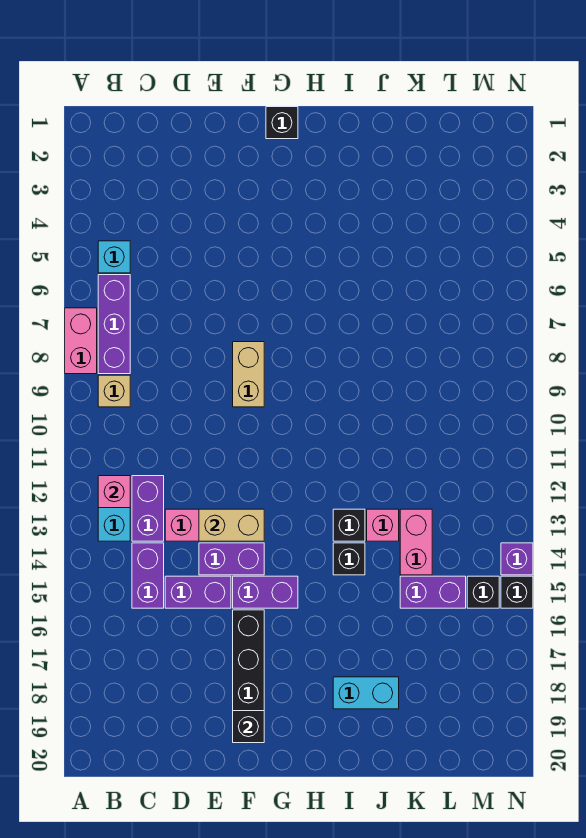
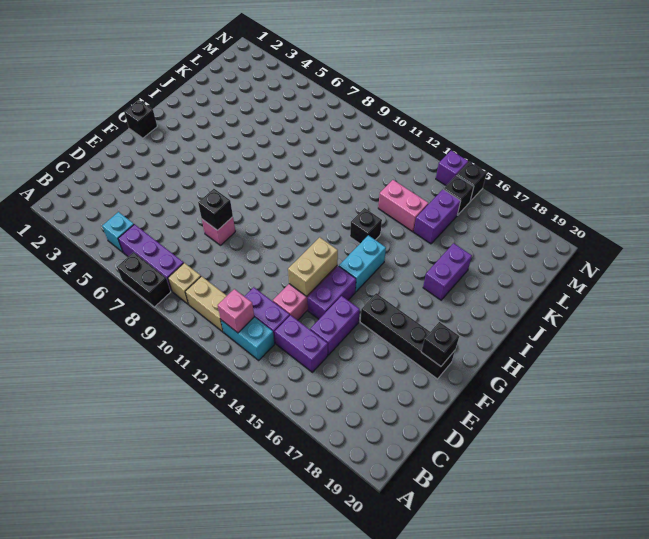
pink brick A7:A8 level 1 -> black brick A7:A8 level 1
tan brick F8:F9 level 1 -> tan brick B10:B11 level 1
purple brick F15:G15 level 1 -> purple brick I17:J17 level 1
black brick I14 level 1 -> black brick E8 level 2
cyan brick I18:J18 level 1 -> cyan brick G14:H14 level 1
pink brick J13 level 1 -> pink brick E8 level 1

